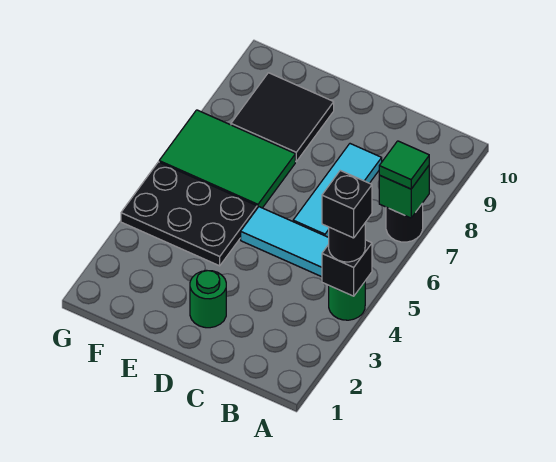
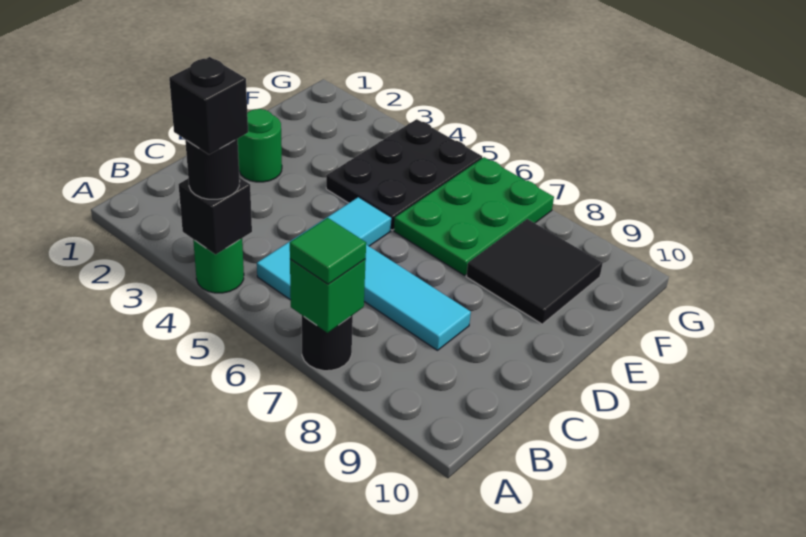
green tile E6:G7 level 1 -> green plate E6:G7 level 1

